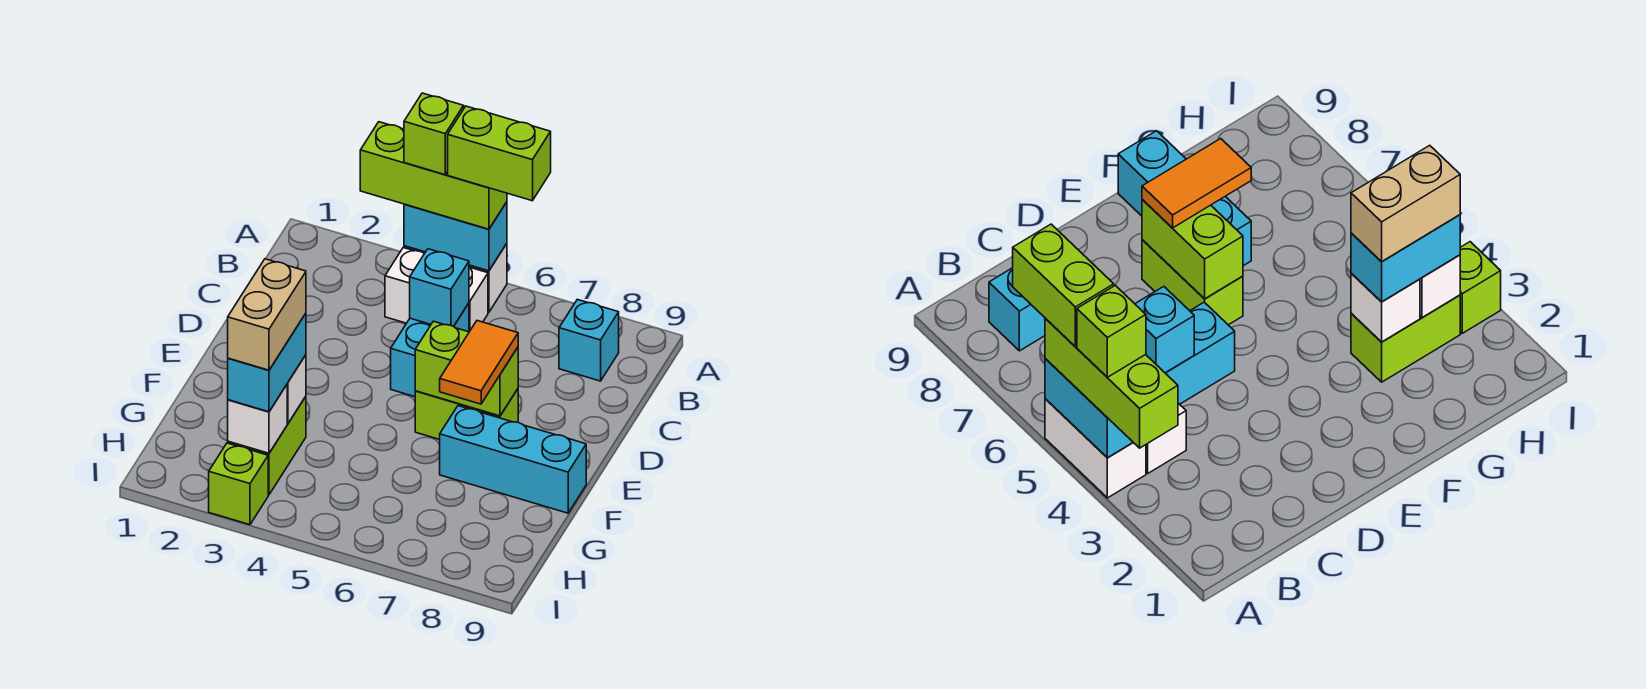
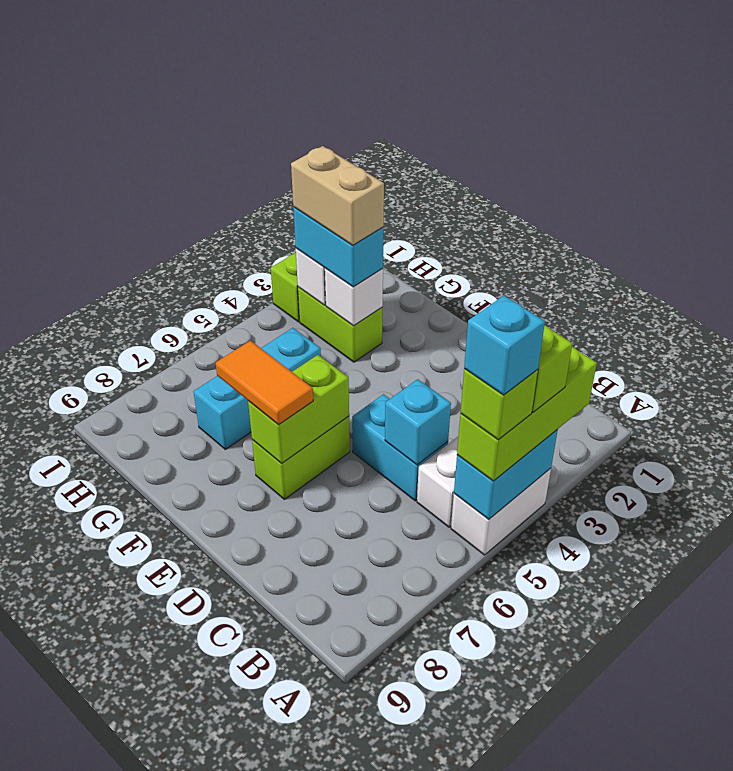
lime brick A5:A6 level 4 -> lime brick A5 level 4
cyan brick B8 level 1 -> cyan brick A5 level 5
cyan brick F7:F9 level 1 -> cyan brick G5:G7 level 1

